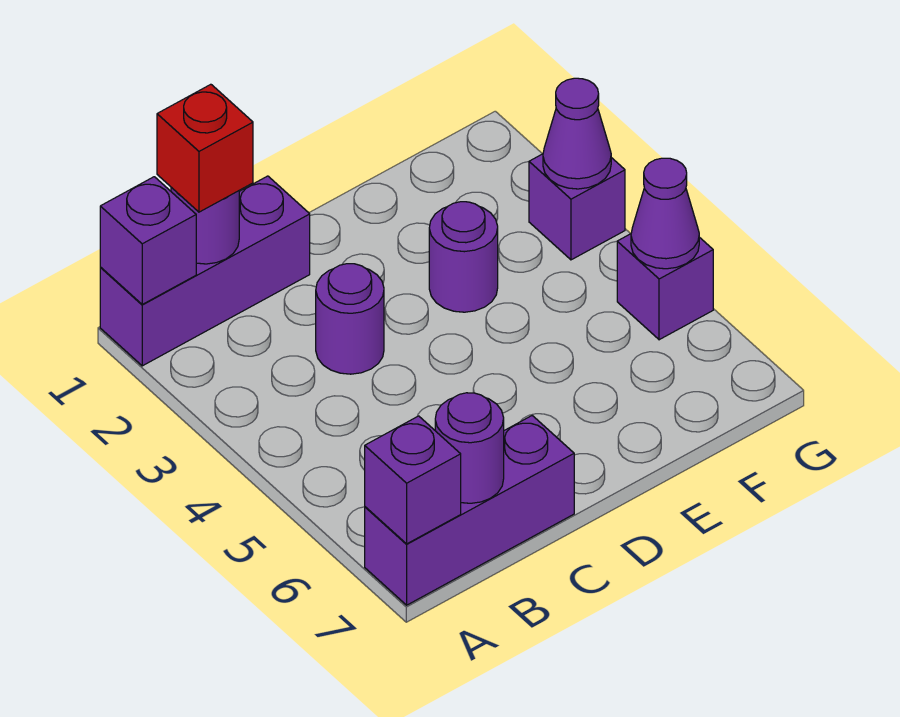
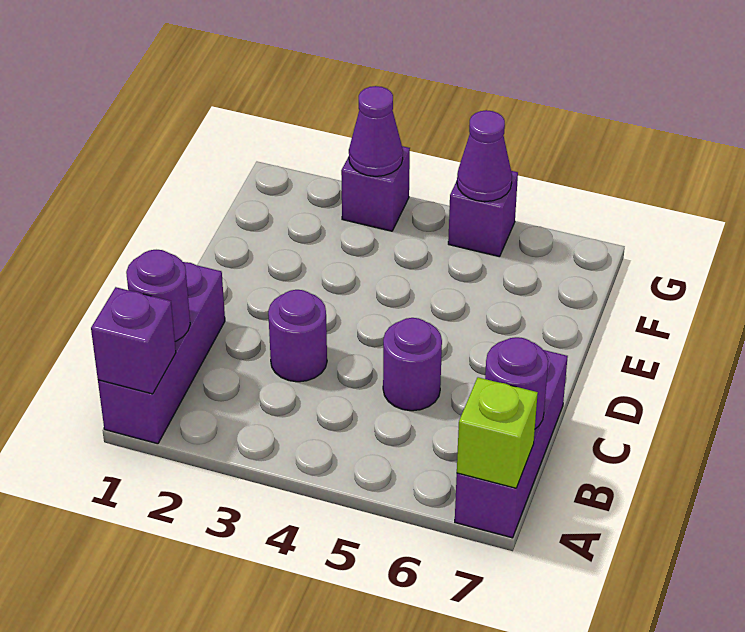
purple brick A7 level 2 -> lime brick A7 level 2
red brick B1 level 3 -> none
purple round brick E3 level 1 -> purple round brick C5 level 1

